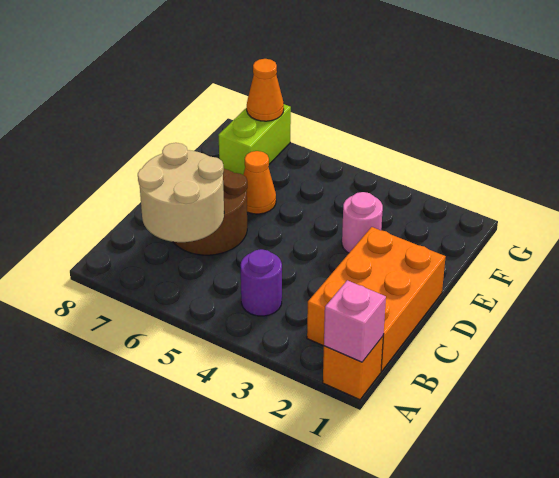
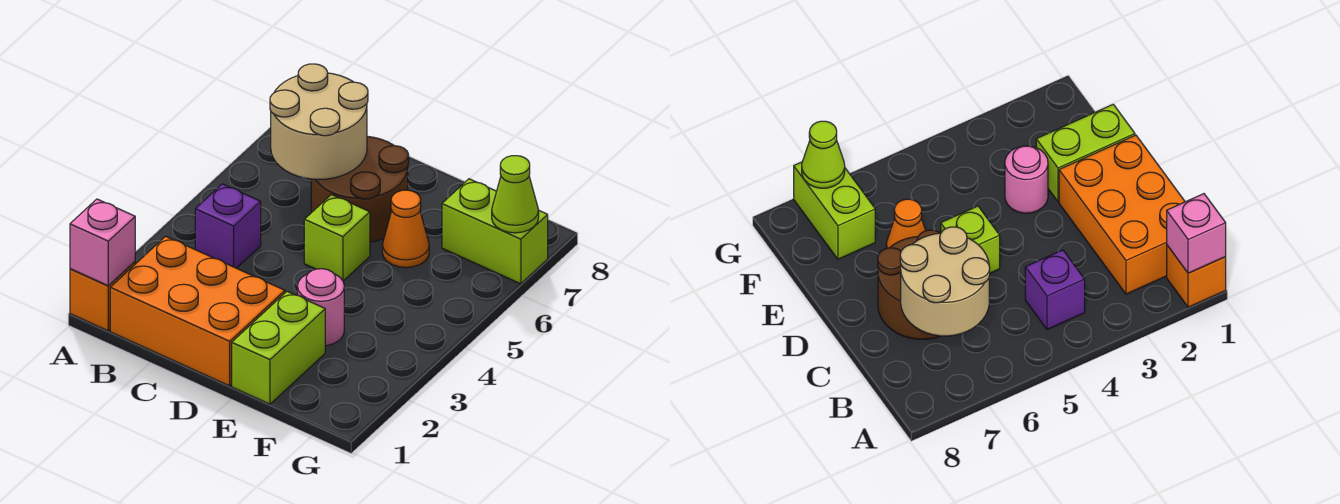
purple round brick B4 level 1 -> purple brick B4 level 1
none -> lime brick D5 level 1
none -> lime brick E1:E2 level 1
orange cone G7 level 2 -> lime cone G7 level 2

